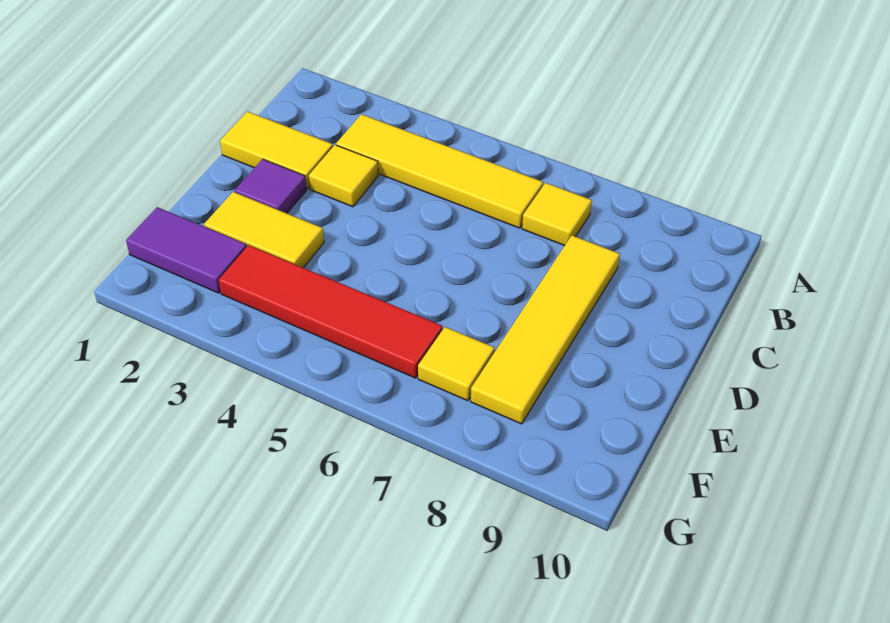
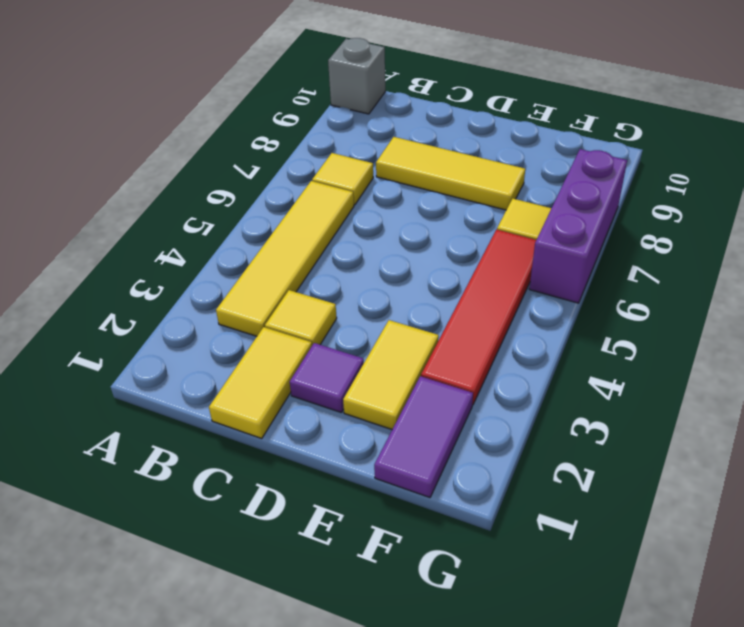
none -> grey brick A10 level 1
yellow tile C8:F8 level 1 -> yellow tile C8:E8 level 1
none -> purple brick G6:G8 level 1

